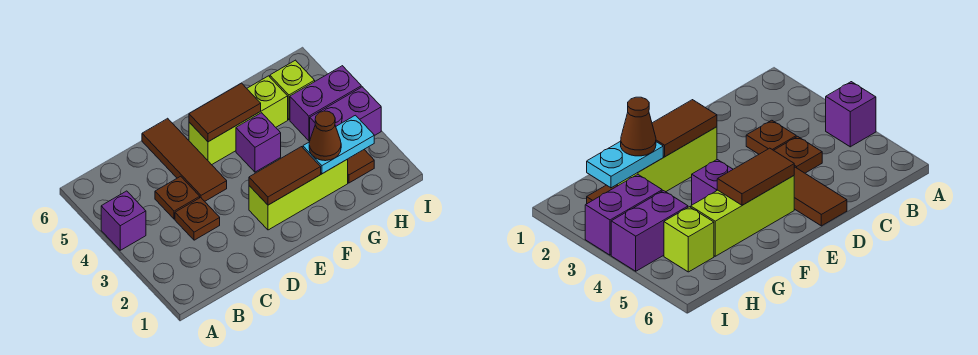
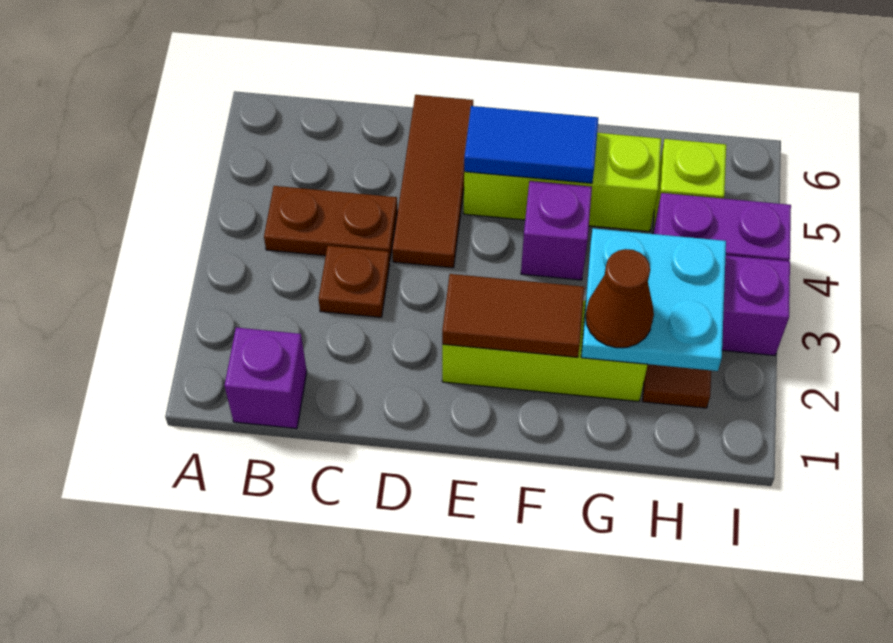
purple brick A4 level 1 -> purple brick B1 level 1
brown plate C4 level 1 -> brown plate B4:C4 level 1
brown tile E5:F5 level 2 -> blue tile E5:F5 level 2
cyan plate G2:H2 level 2 -> cyan plate G2:H3 level 2

